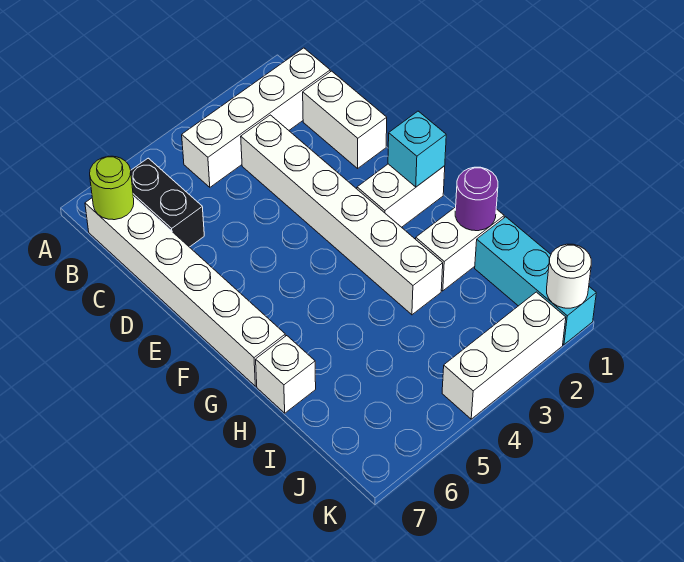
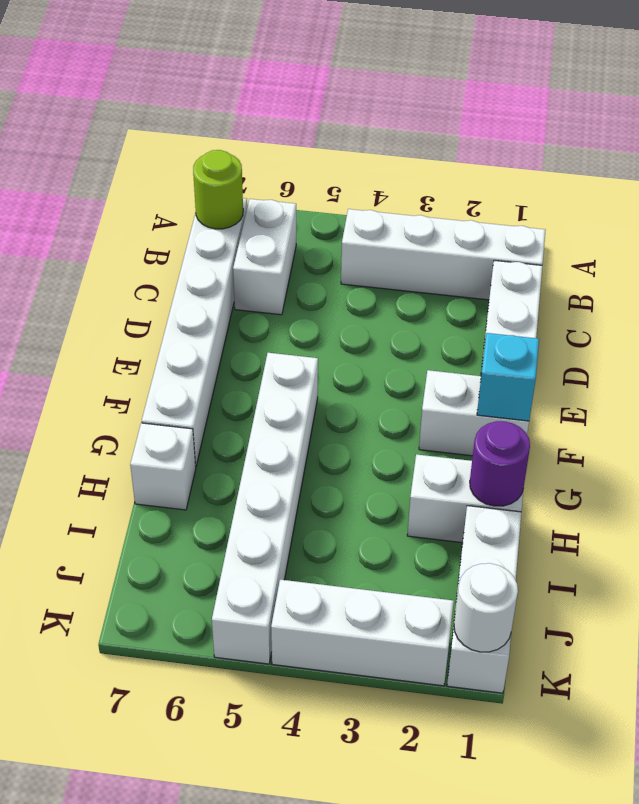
black brick B6:C6 level 1 -> white brick B6:C6 level 1
white brick C3:H3 level 1 -> white brick F5:K5 level 1
cyan brick I1:K1 level 1 -> white brick I1:K1 level 1

